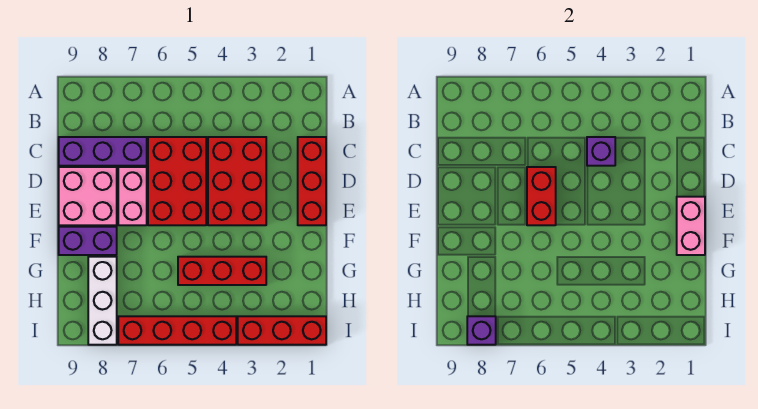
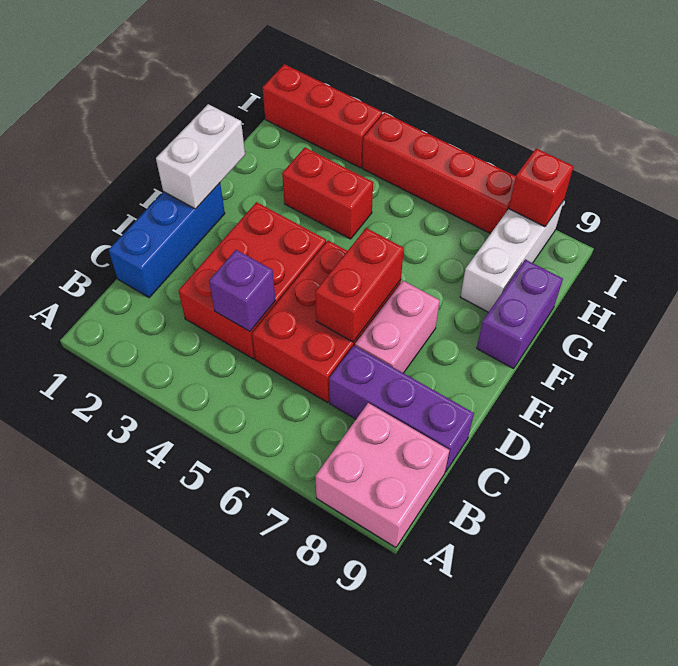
red brick C1:E1 level 1 -> blue brick C1:E1 level 1
pink brick D8:E9 level 1 -> pink brick A8:B9 level 1
pink brick E1:F1 level 2 -> white brick E1:F1 level 2
purple brick F8:F9 level 1 -> purple brick F9:G9 level 1
red brick G3:G5 level 1 -> red brick G3:G4 level 1
purple brick I8 level 2 -> red brick I8 level 2

